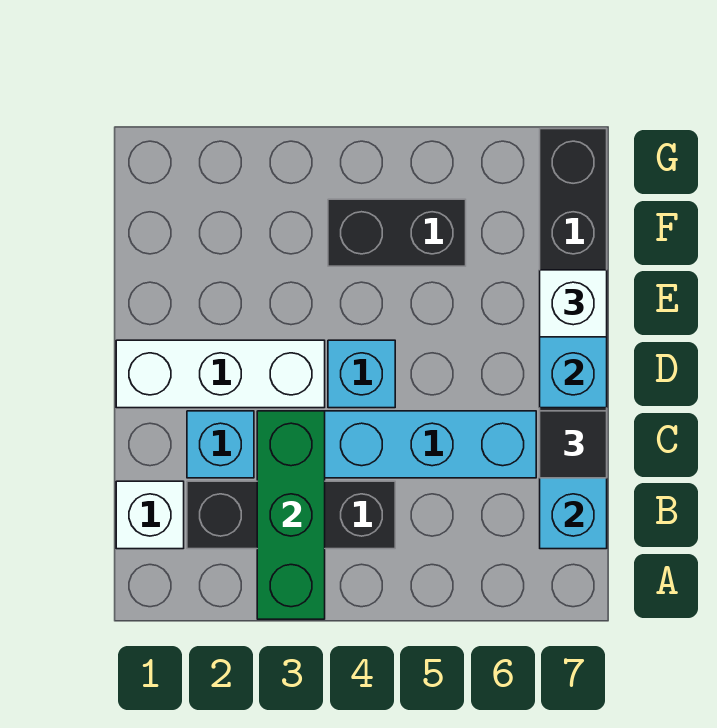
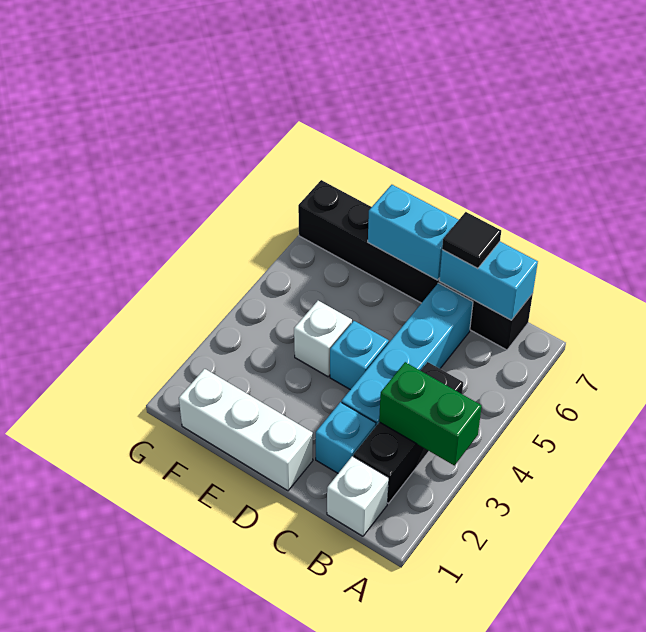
green brick A3:C3 level 2 -> green brick A3:B3 level 2
white brick D1:D3 level 1 -> white brick D1:F1 level 1
white brick E7 level 3 -> white brick E4 level 1
black brick F4:F5 level 1 -> none

